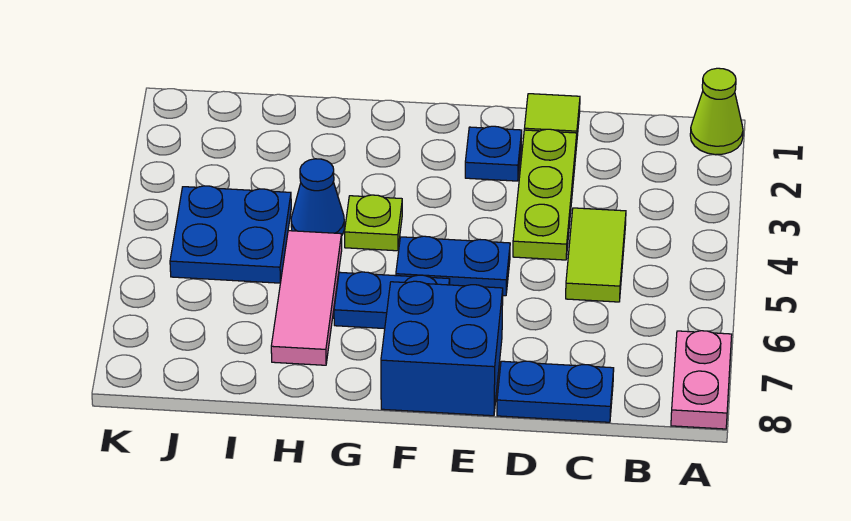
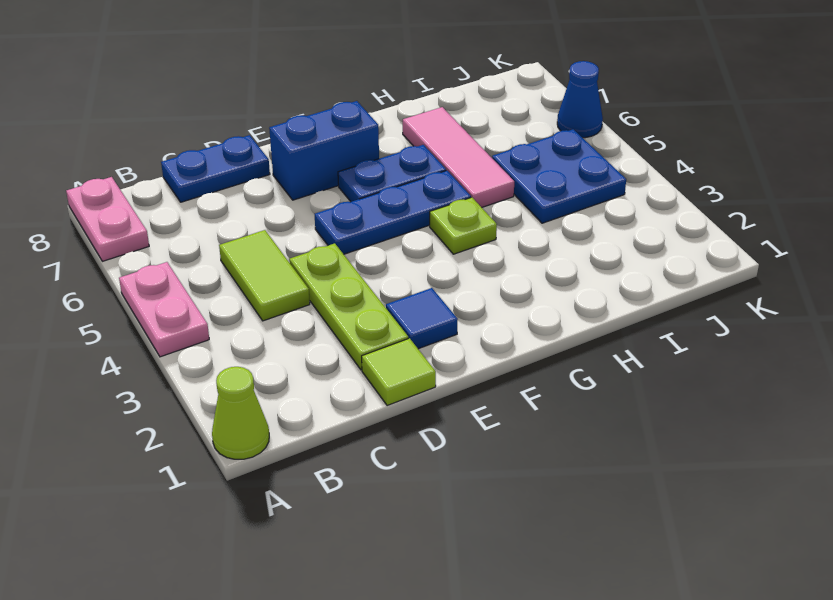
none -> pink plate A4:A5 level 1
blue plate E2 level 1 -> blue tile E2 level 1
blue plate E5:F5 level 1 -> blue plate E5:G5 level 1
blue brick E7:F8 level 1 -> blue brick E7:F7 level 1
blue cone H4 level 1 -> blue cone K6 level 1

